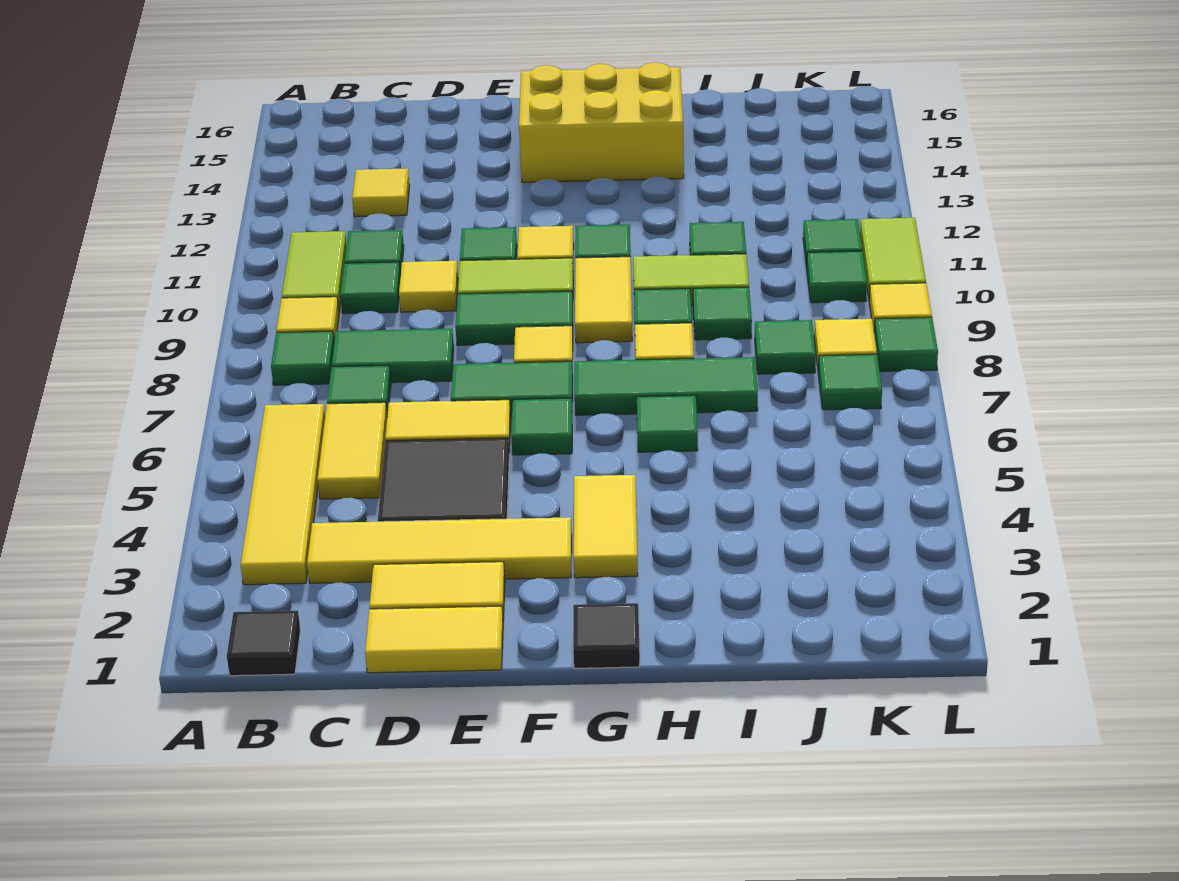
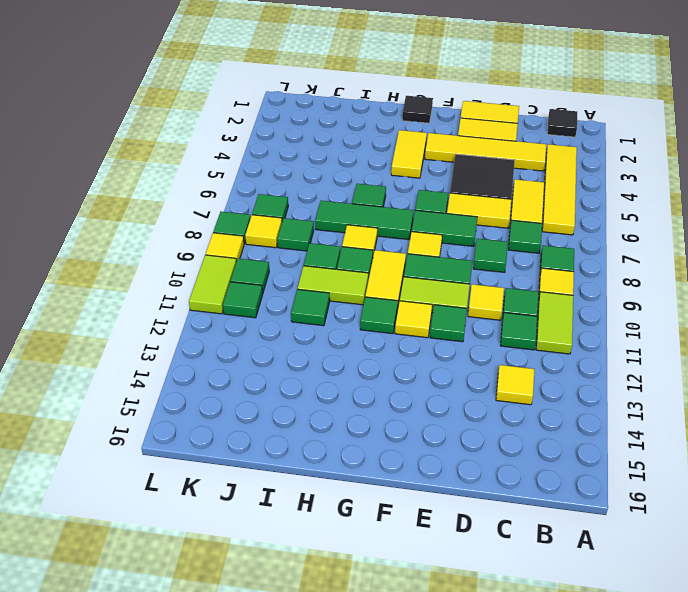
green tile C8:D8 level 1 -> green tile D8 level 1
yellow brick F14:H15 level 1 -> none

